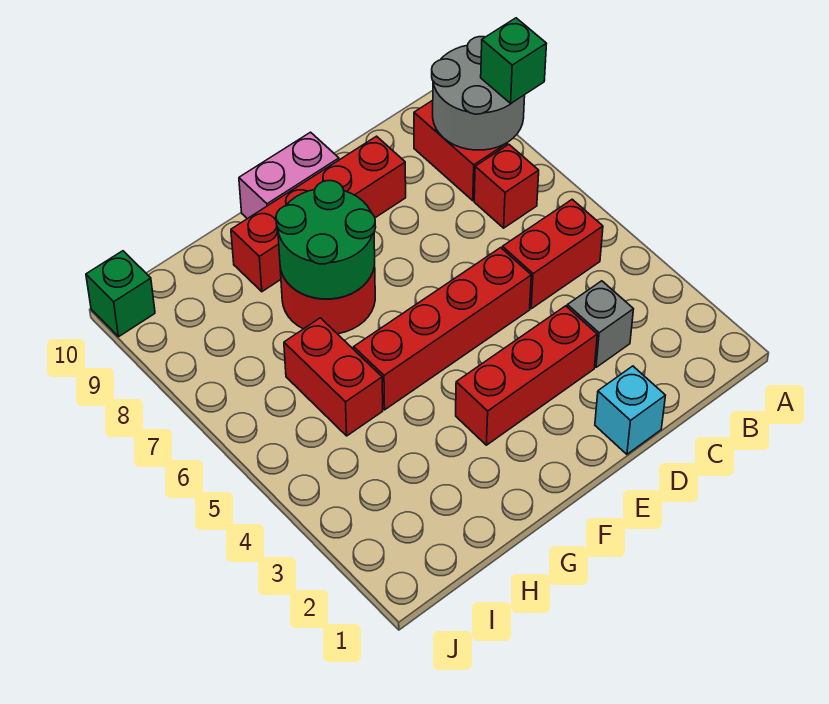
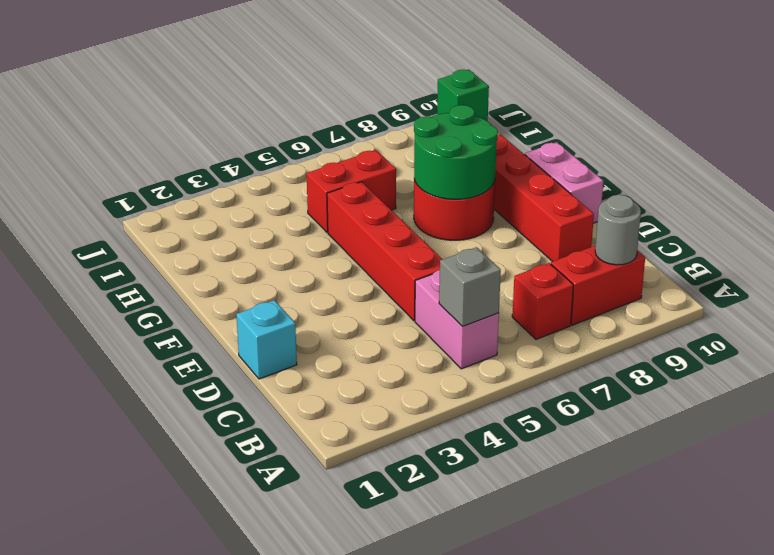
grey round brick A8:B9 level 2 -> grey round brick B9 level 2
green brick A8 level 3 -> none
red brick B5:C5 level 1 -> pink brick B5:C5 level 1
grey brick C3 level 1 -> grey brick B5 level 2
red brick D3:F3 level 1 -> none

